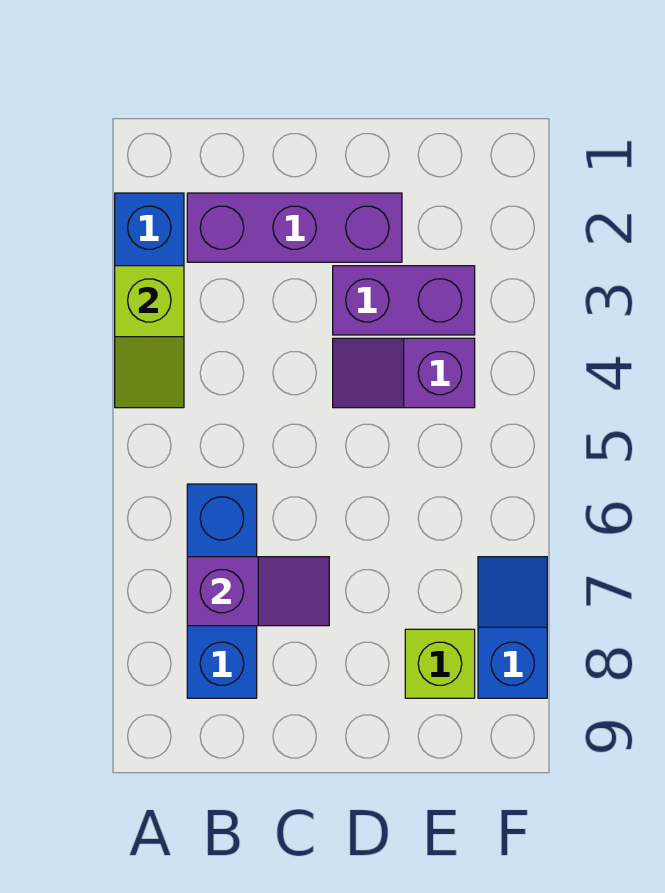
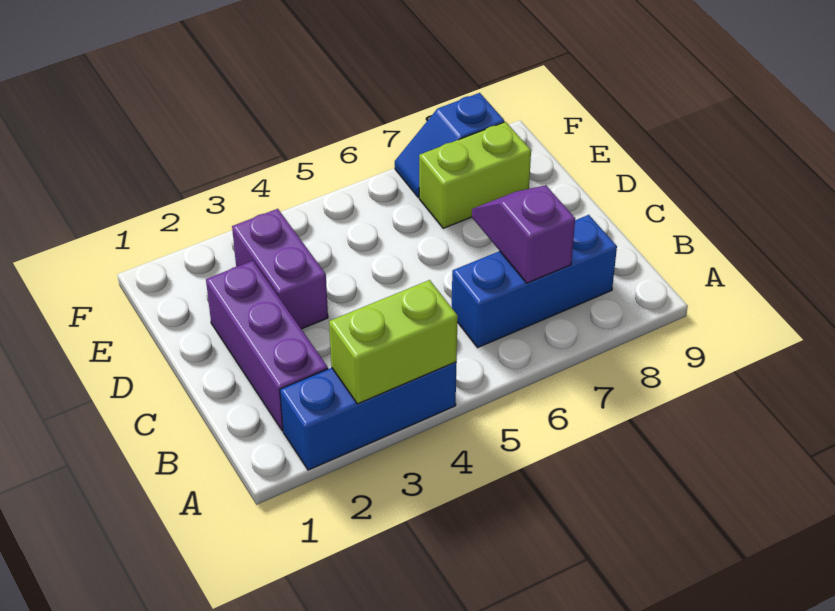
lime slope A3:A4 level 2 top 3 -> lime brick A3:A4 level 2
purple slope D4:E4 level 1 top E -> none
lime brick E8 level 1 -> lime brick E7:E8 level 1

